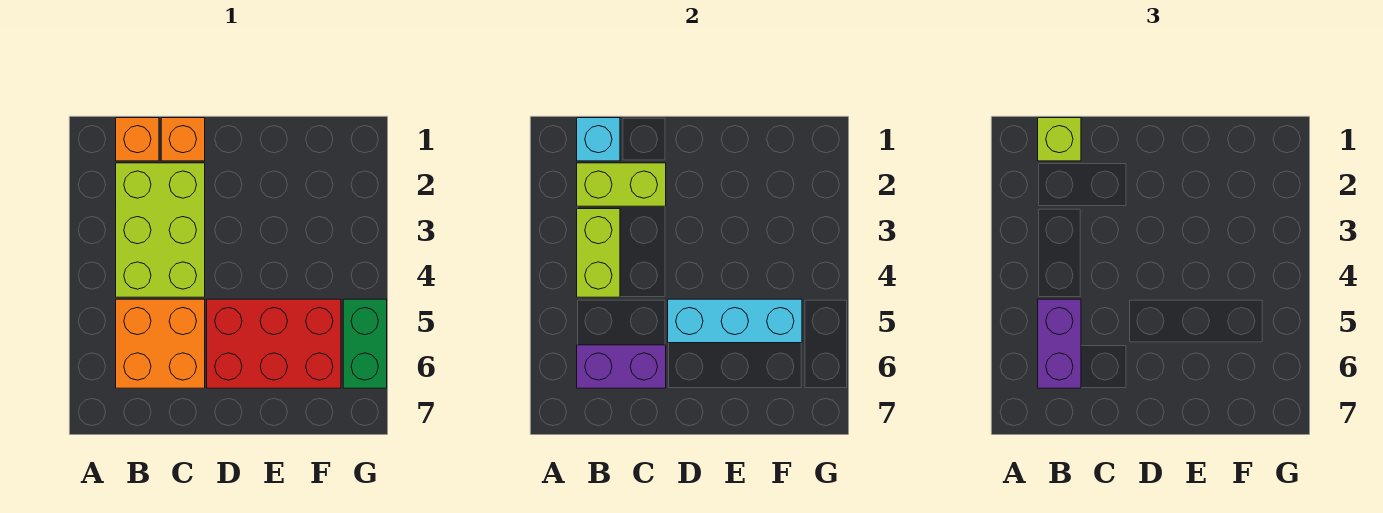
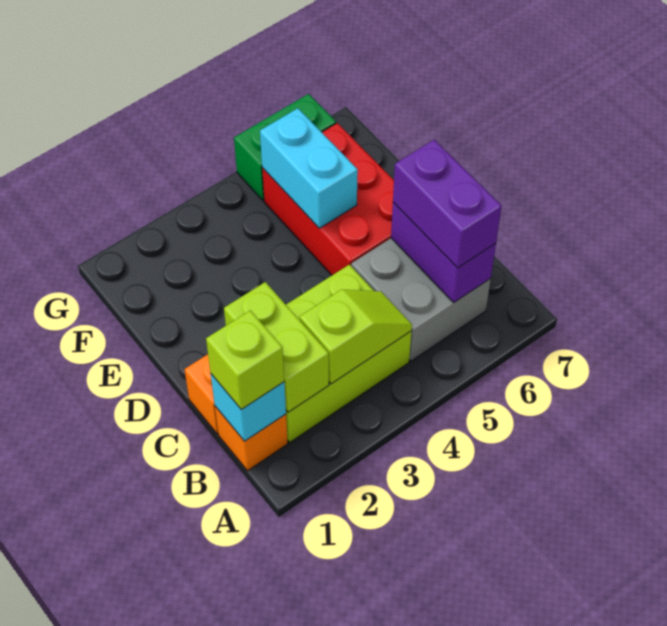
lime brick B3:B4 level 2 -> lime slope B3:B4 level 2 top 3
orange brick B5:C6 level 1 -> grey brick B5:C6 level 1
purple brick B5:B6 level 3 -> purple brick B6:C6 level 3
cyan brick D5:F5 level 2 -> cyan brick E5:F5 level 2

